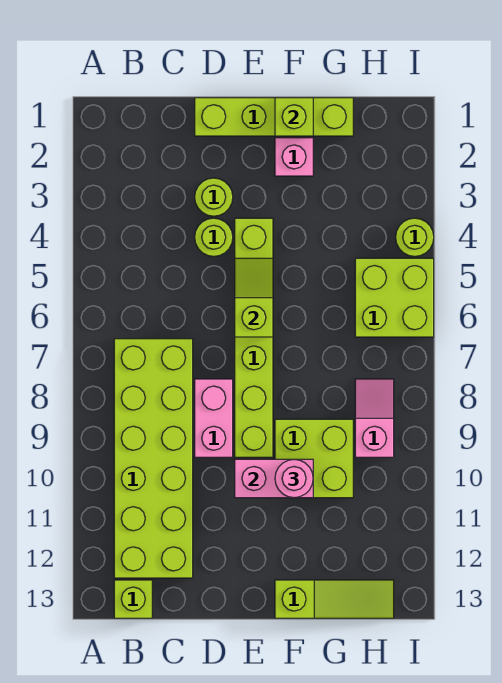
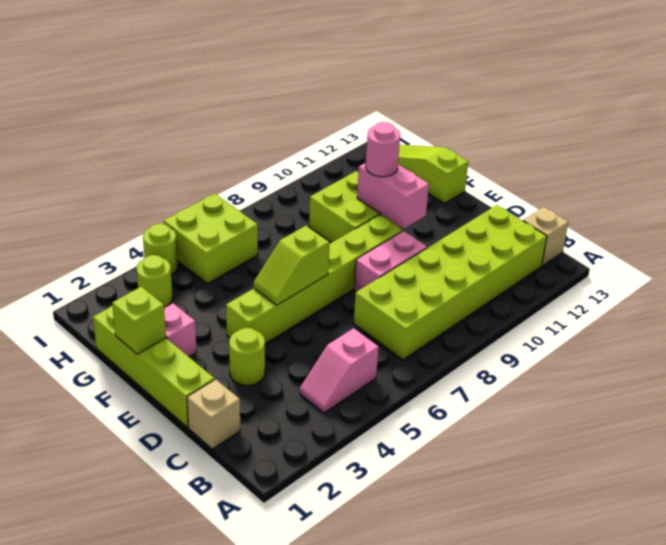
lime brick B13 level 1 -> tan brick B13 level 1
none -> tan brick C1 level 1
lime round brick D4 level 1 -> lime round brick H3 level 1
pink slope H8:H9 level 1 top 9 -> pink slope B4:B5 level 1 top 5

